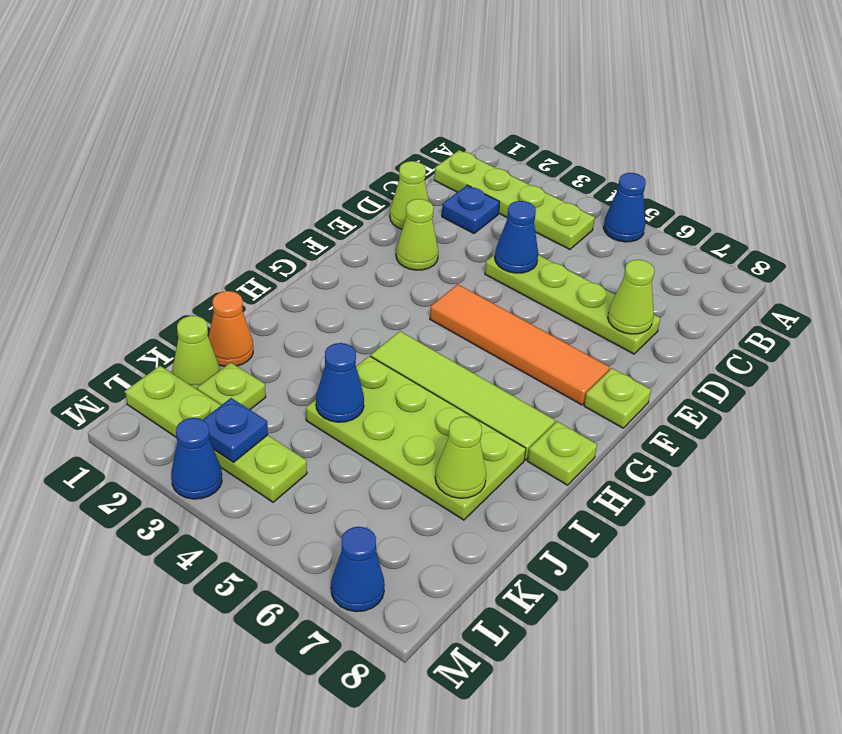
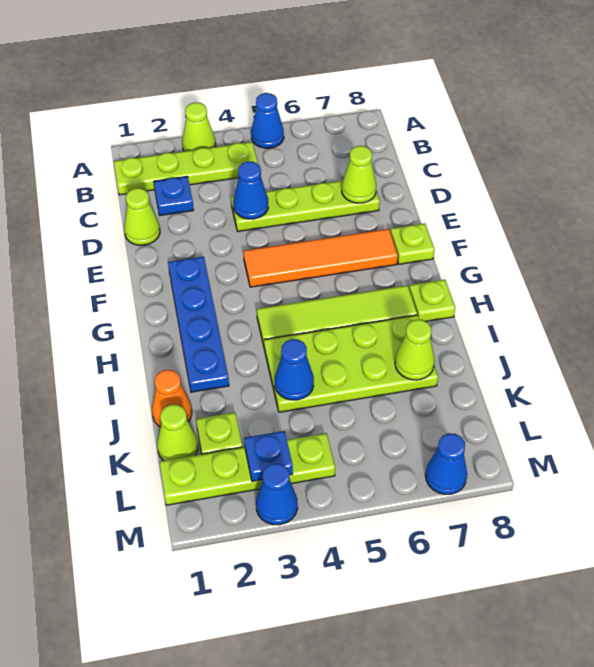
lime cone E2 level 1 -> lime cone A3 level 1
none -> blue plate F2:I2 level 1

